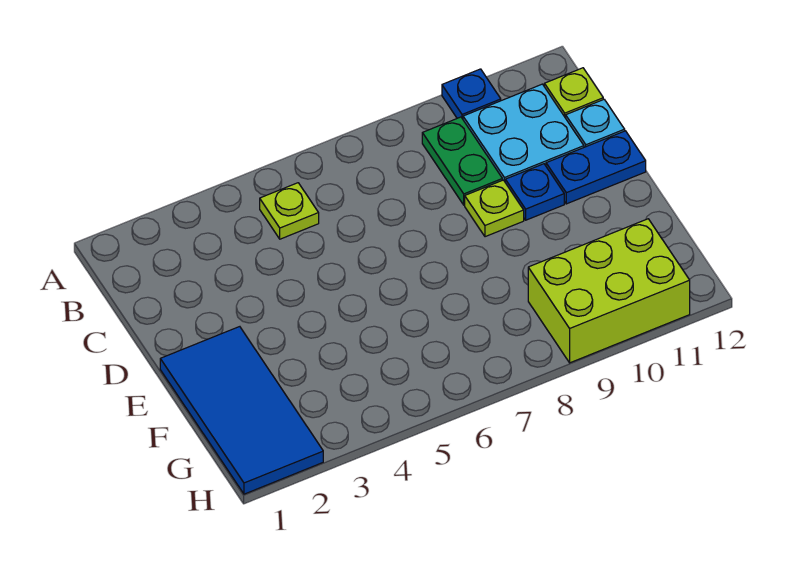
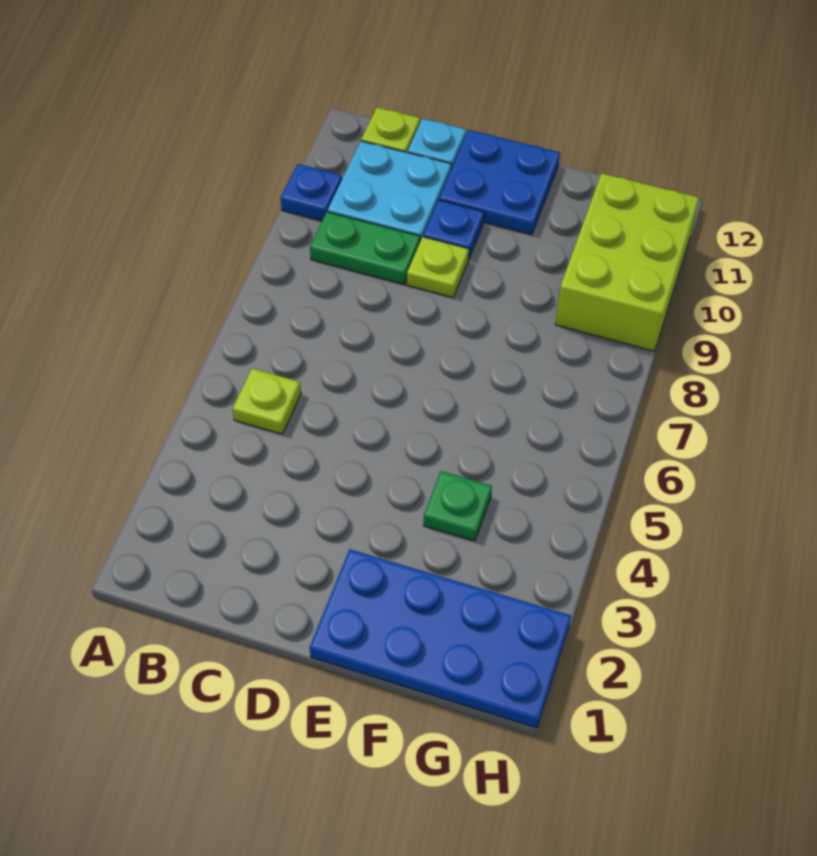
blue plate D11:D12 level 1 -> blue plate D11:E12 level 1
blue tile E1:H2 level 1 -> blue plate E1:H2 level 1
none -> green plate F4 level 1

